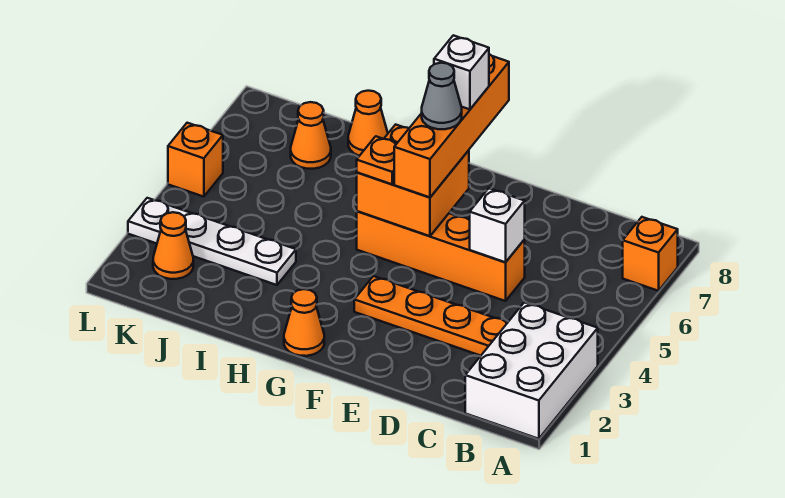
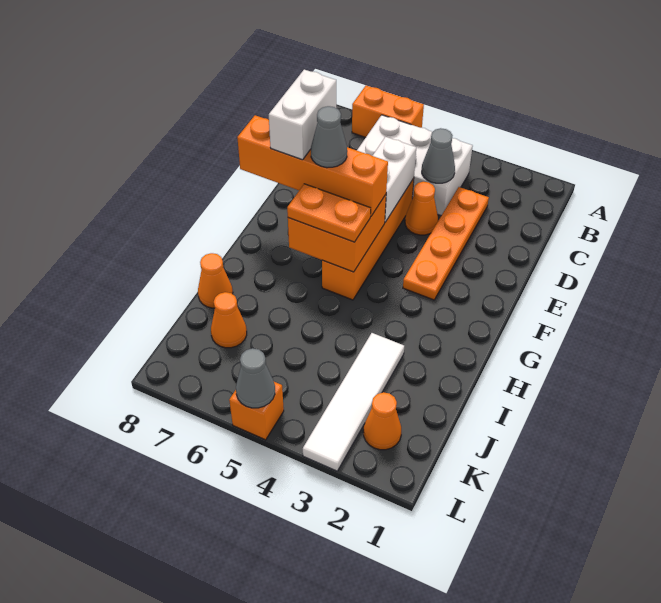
white brick A1:B3 level 1 -> white brick B4:C6 level 1
orange brick A7 level 1 -> orange brick A6:A7 level 1
none -> grey cone C4 level 2
white brick D5 level 2 -> white brick D5:E5 level 2
white brick F7 level 4 -> white brick E7:F7 level 4
orange cone G1 level 1 -> orange cone D4 level 1
orange plate G5 level 3 -> orange plate G5:G6 level 3
white plate I3:L3 level 1 -> white tile I3:L3 level 1
none -> grey cone L5 level 2

